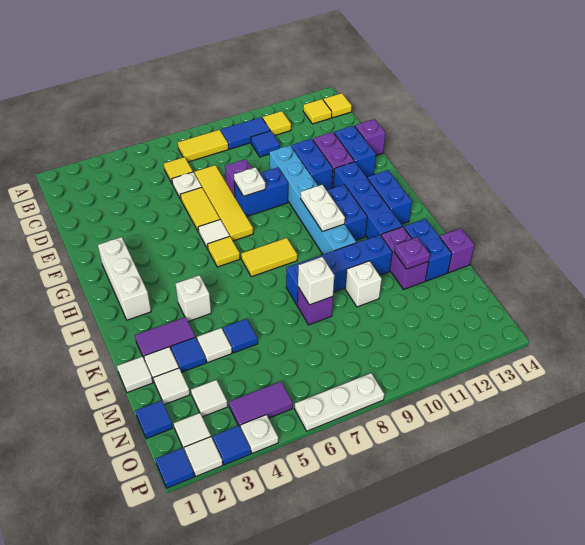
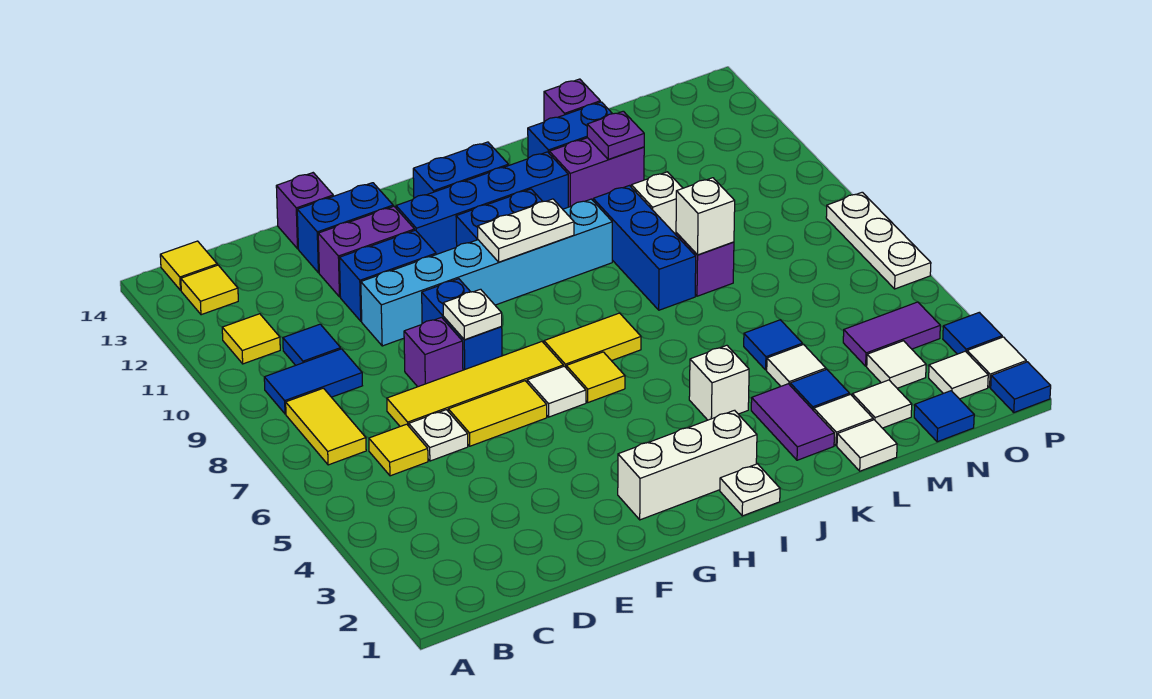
blue tile B9:B10 level 1 -> blue tile B9:C9 level 1
yellow tile I7:I8 level 1 -> yellow tile H7:I7 level 1
blue brick K8:K11 level 1 -> blue brick K8:K10 level 1
purple tile O4:O5 level 1 -> purple tile N4:O4 level 1
white plate P4 level 1 -> white plate I1 level 1

